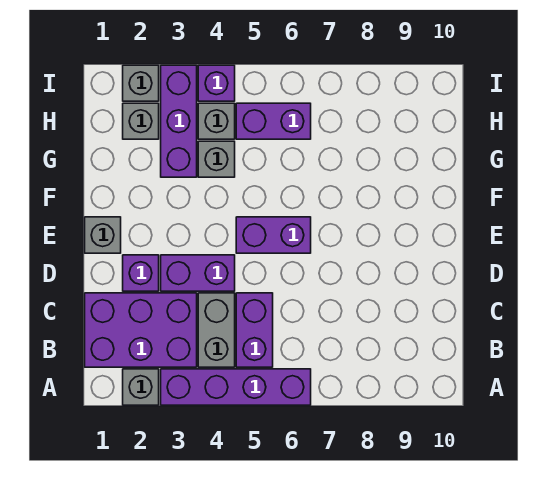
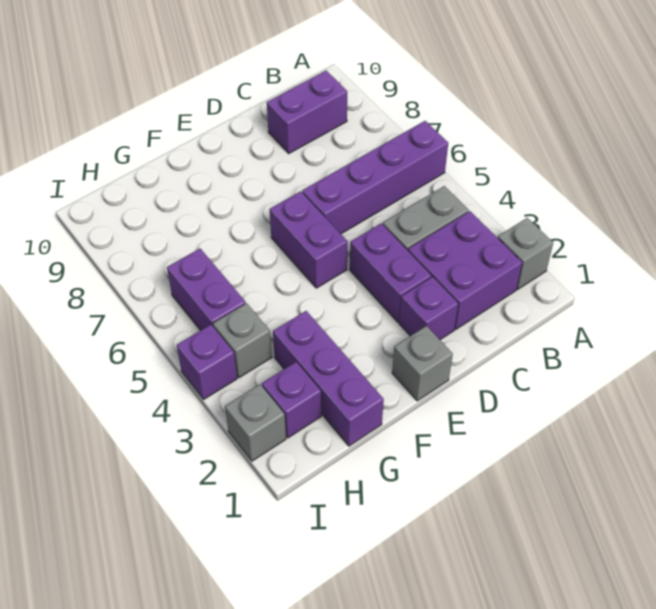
purple brick A3:A6 level 1 -> purple brick A6:D6 level 1
purple brick B1:C3 level 1 -> purple brick B2:C3 level 1
purple brick B5:C5 level 1 -> purple brick B9:C9 level 1
purple brick G3:I3 level 1 -> purple brick G1:G3 level 1
grey brick G4 level 1 -> none
grey brick H2 level 1 -> purple brick H2 level 1

